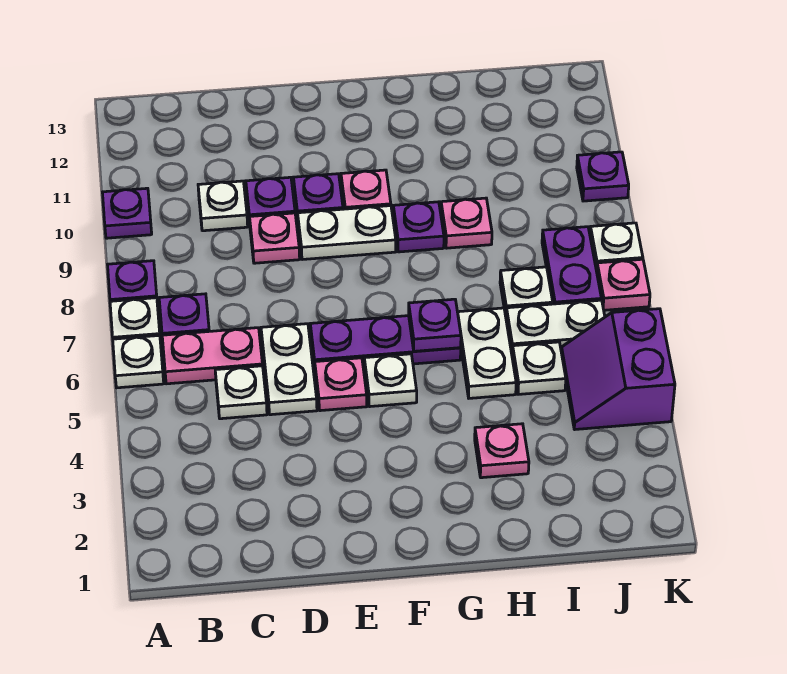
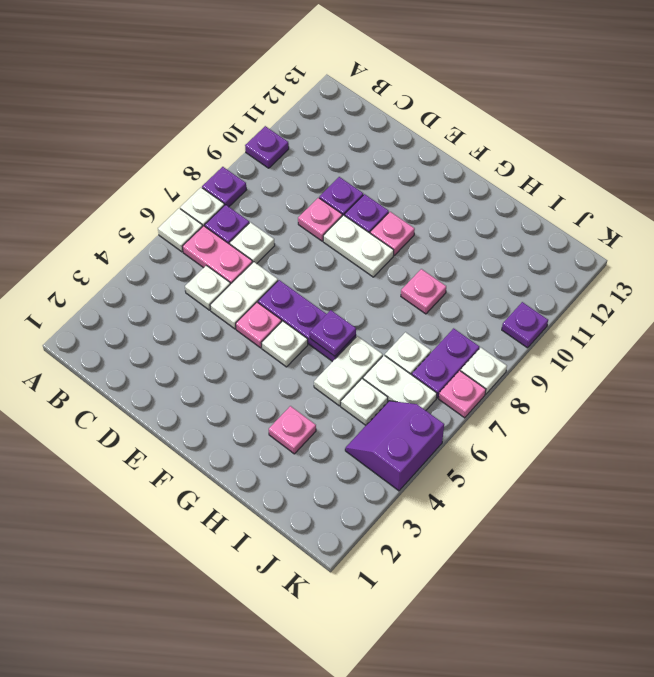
white plate C10 level 1 -> white plate C7 level 1
purple plate G9 level 1 -> none

